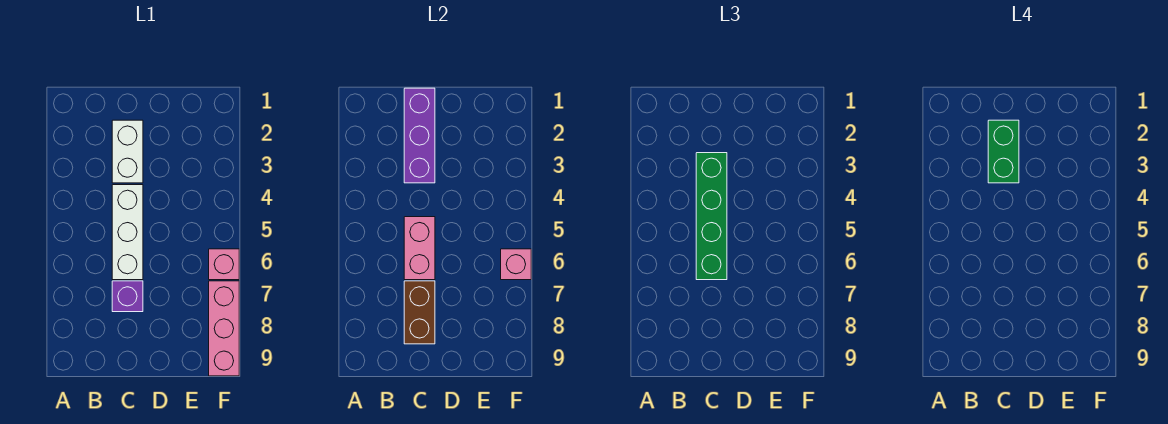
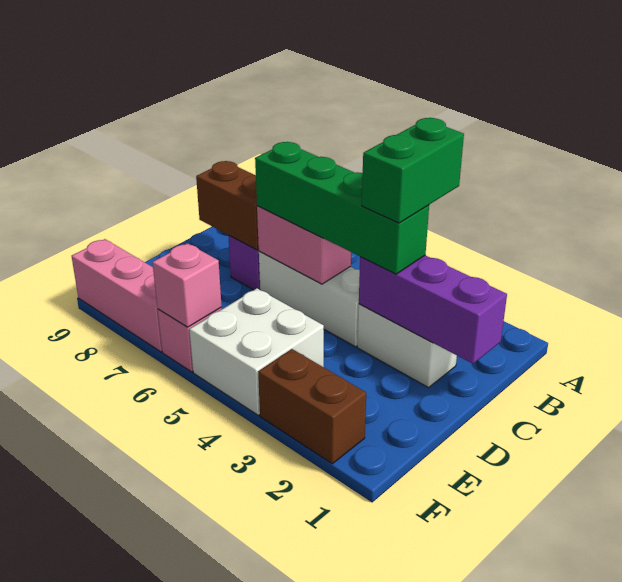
green brick C2:C3 level 4 -> green brick B3:C3 level 4
none -> white brick E4:F5 level 1
none -> brown brick F2:F3 level 1

